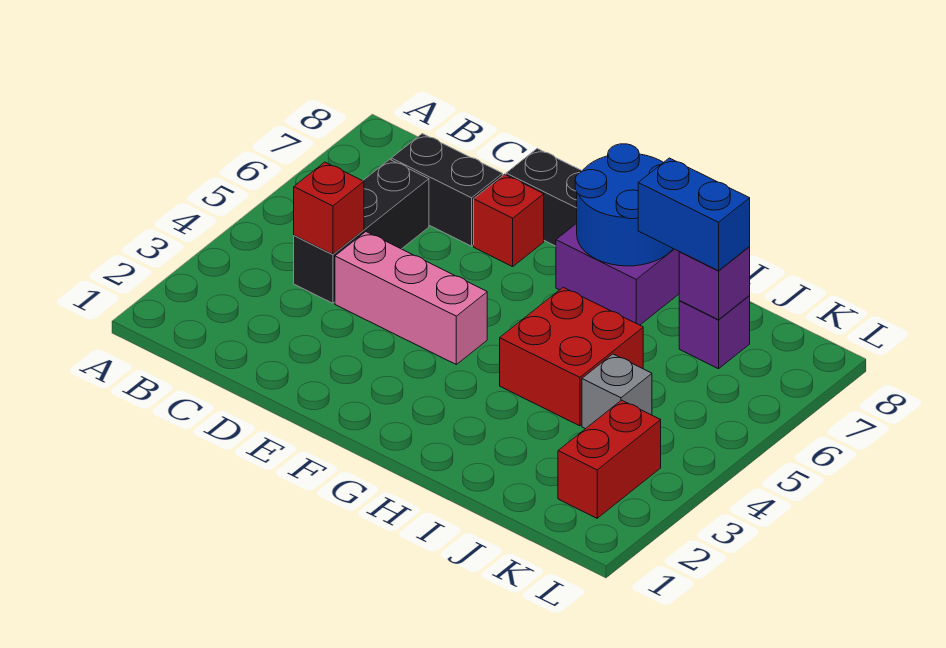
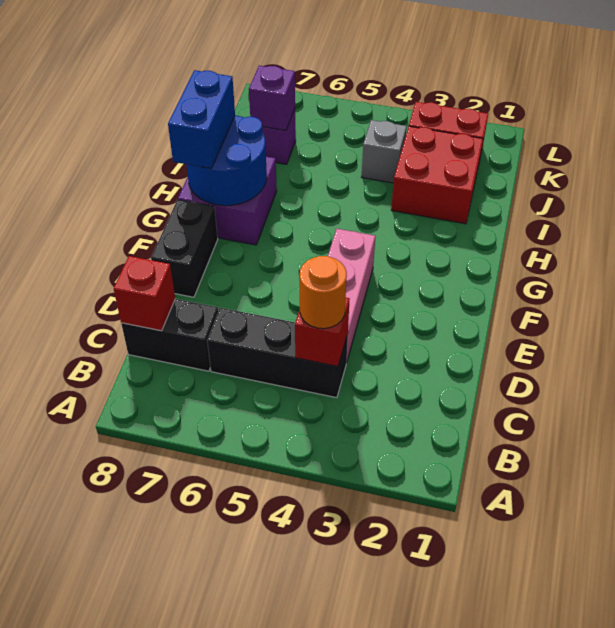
none -> orange round brick C4 level 3
black brick C7:D7 level 1 -> black brick C7:C8 level 1
red brick E7 level 1 -> red brick C8 level 2
red brick H4:I5 level 1 -> red brick I2:J3 level 1
blue brick I7:J7 level 3 -> blue brick G8:H8 level 3

